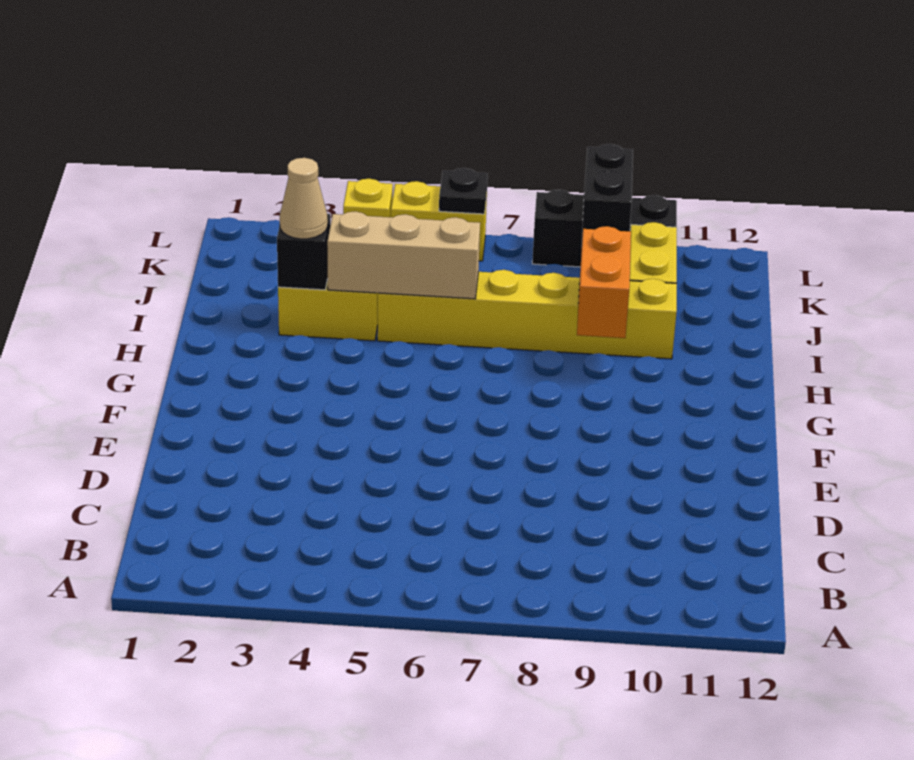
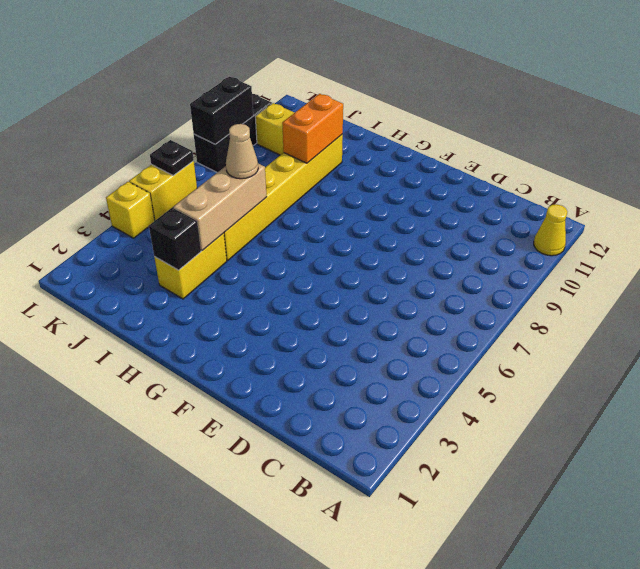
none -> yellow cone A11 level 1
orange brick H9:I9 level 2 -> orange brick I9:I10 level 2
tan cone I3 level 3 -> tan cone I6 level 3
black brick K9:L9 level 2 -> black brick L8:L9 level 2

